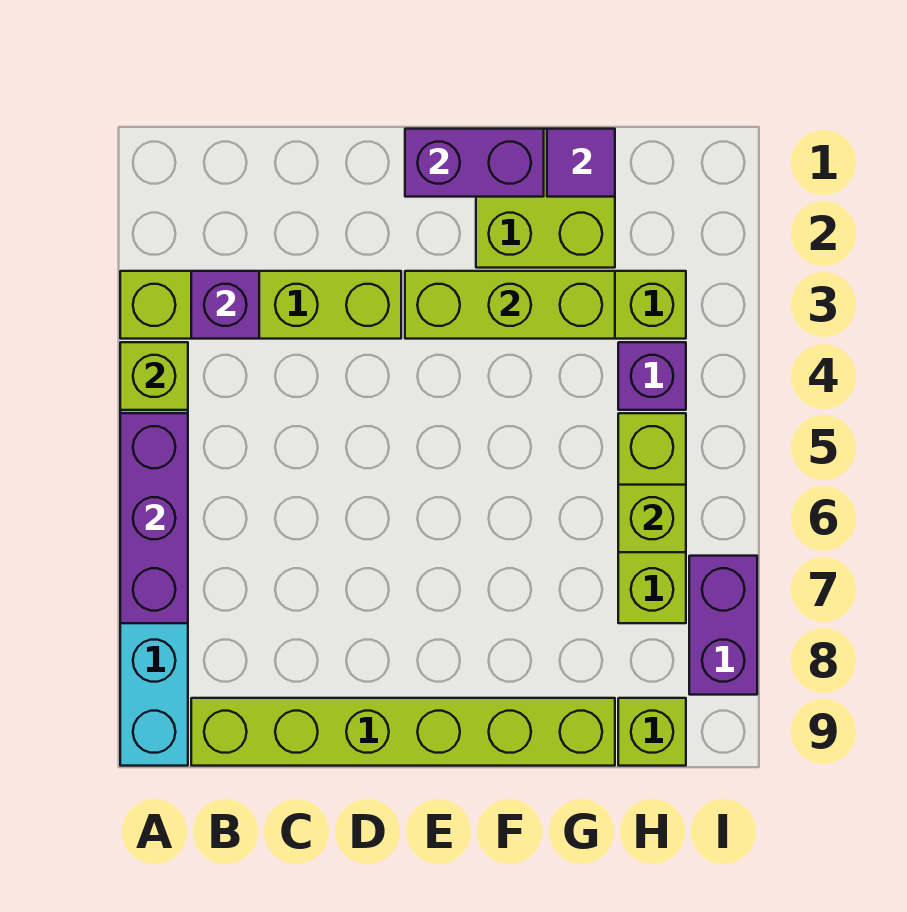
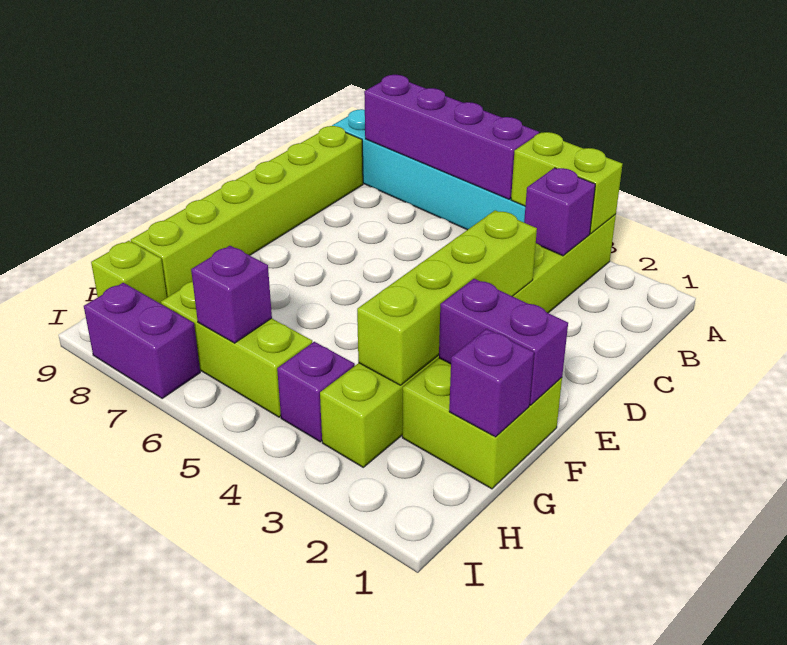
lime brick A4 level 2 -> lime brick A3:A4 level 2
purple brick A5:A7 level 2 -> purple brick A5:A8 level 2
purple brick E1:F1 level 2 -> purple brick F1:F2 level 2
lime brick E3:G3 level 2 -> lime brick D3:G3 level 2
purple tile G1 level 2 -> purple brick G1 level 2
lime brick H6 level 2 -> purple brick H6 level 2

